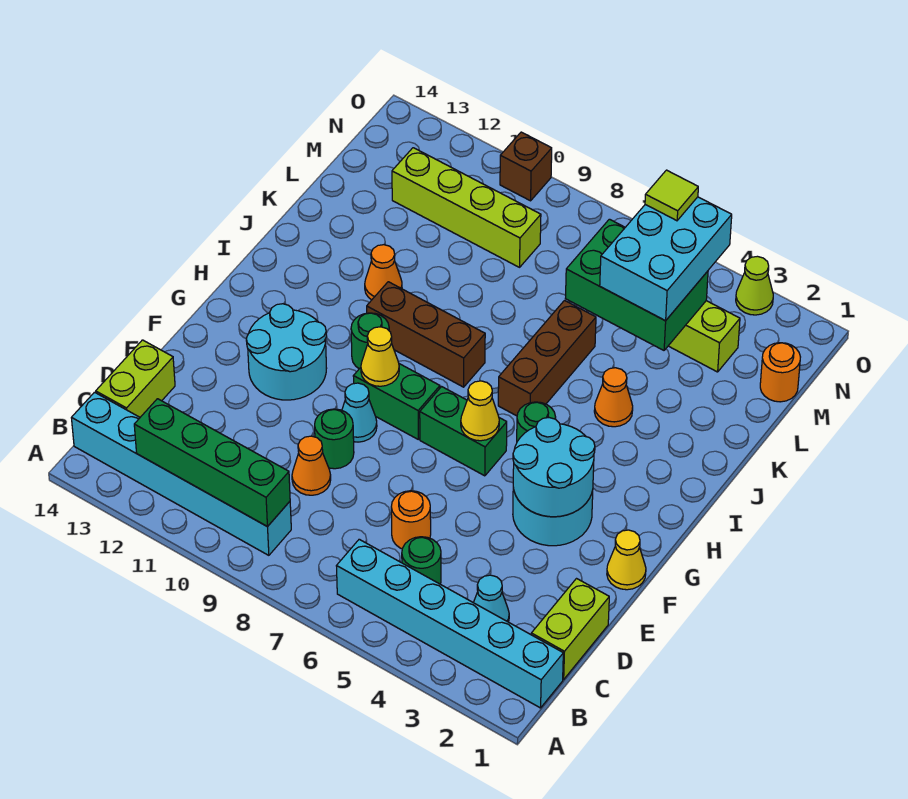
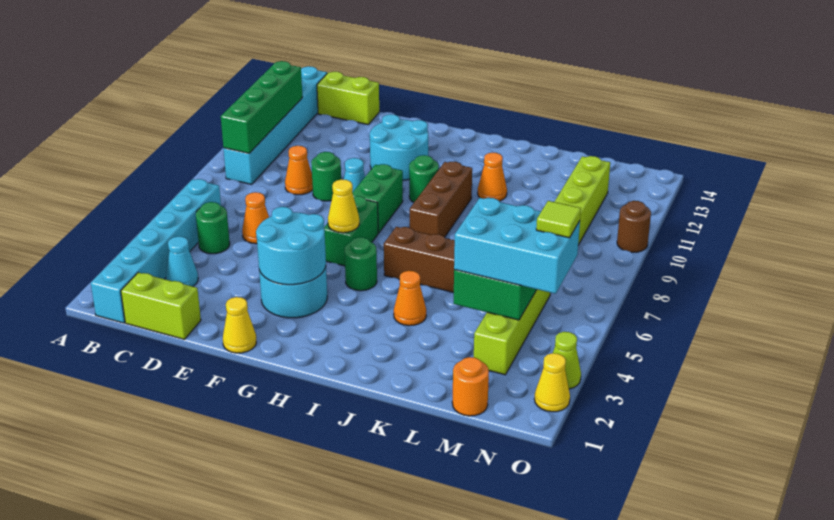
orange round brick D6 level 1 -> orange cone D6 level 1
yellow cone G9 level 2 -> yellow cone O2 level 1
brown brick O10 level 1 -> brown round brick O10 level 1

